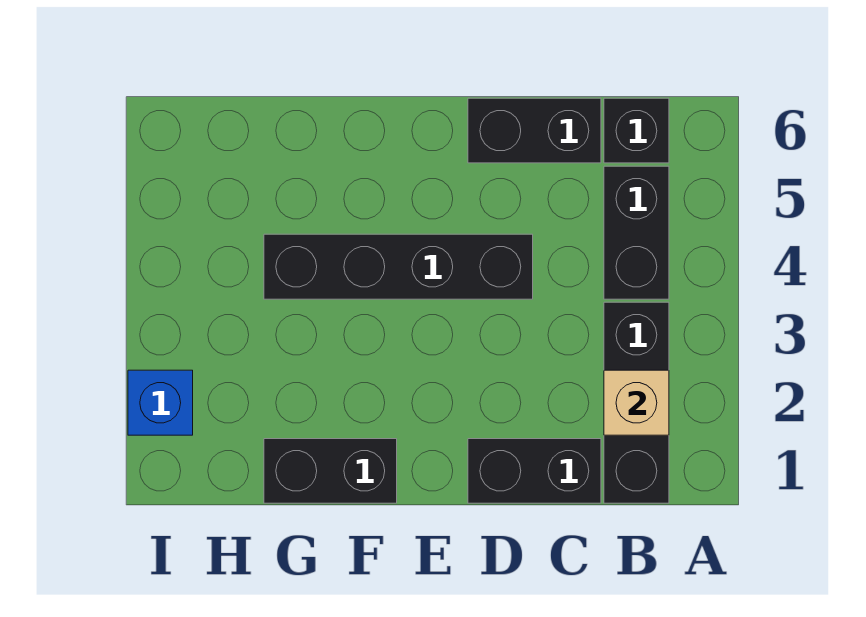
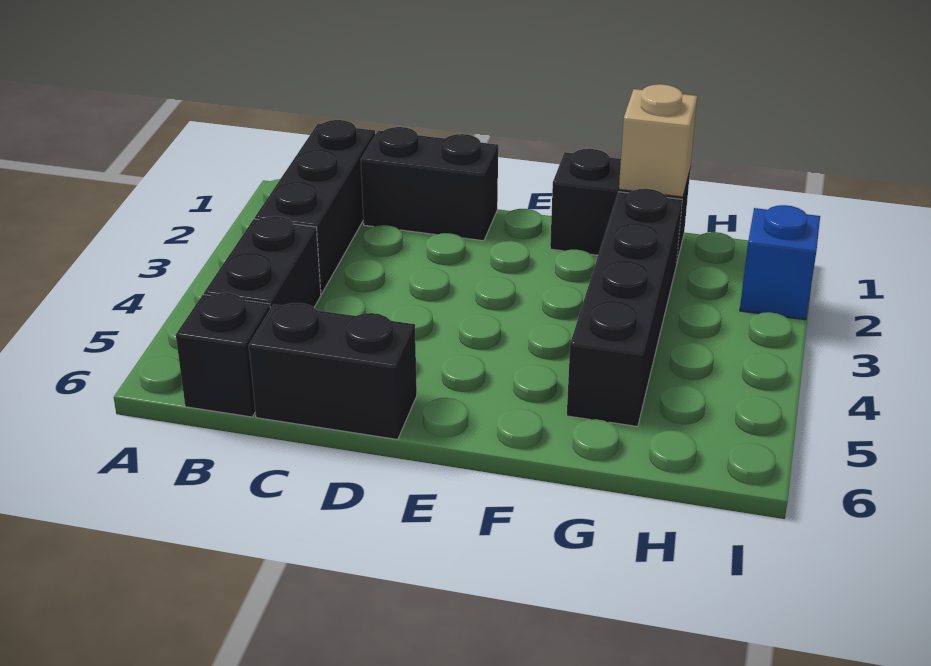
tan brick B2 level 2 -> tan brick G1 level 2
black brick D4:G4 level 1 -> black brick G2:G5 level 1

